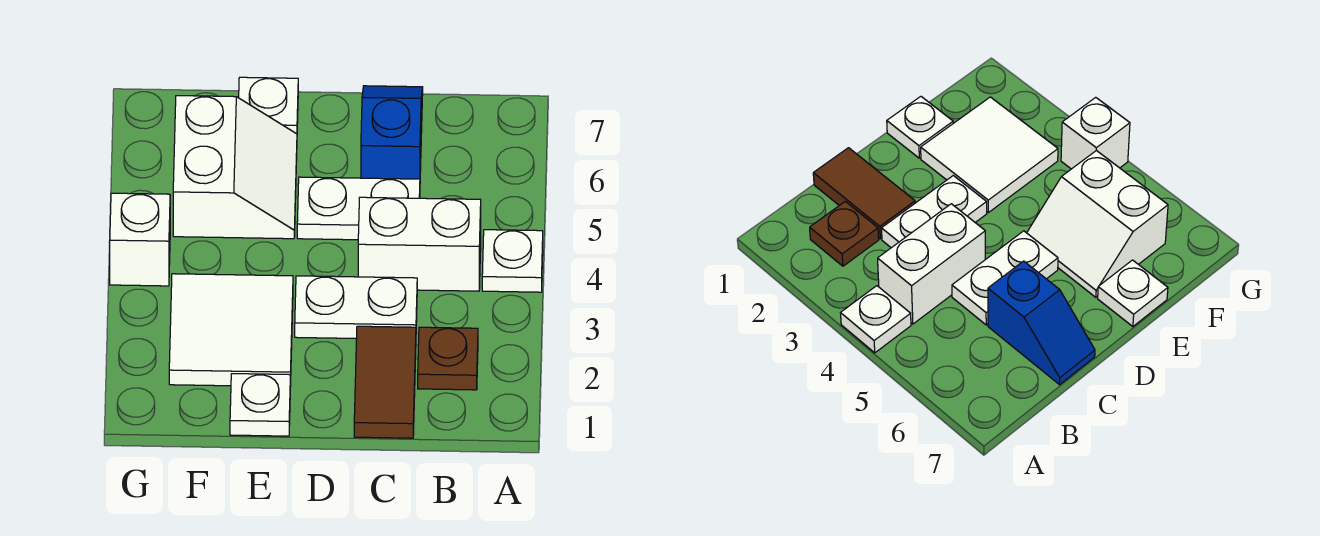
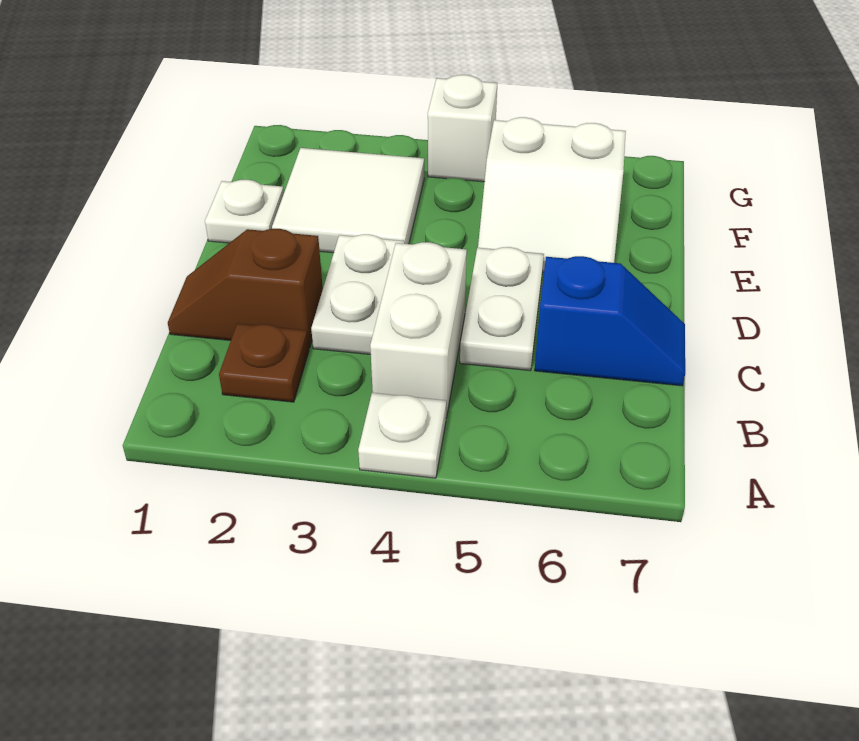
brown tile C1:C2 level 1 -> brown slope C1:C2 level 1 top 2
white plate E7 level 1 -> none

